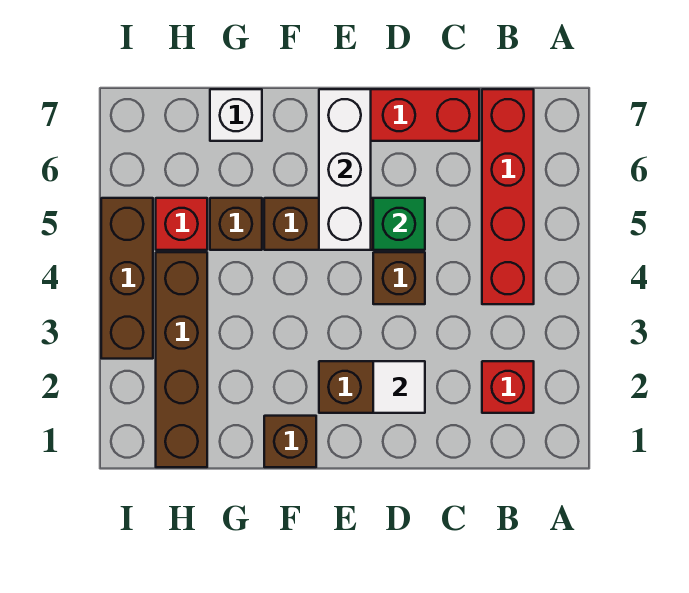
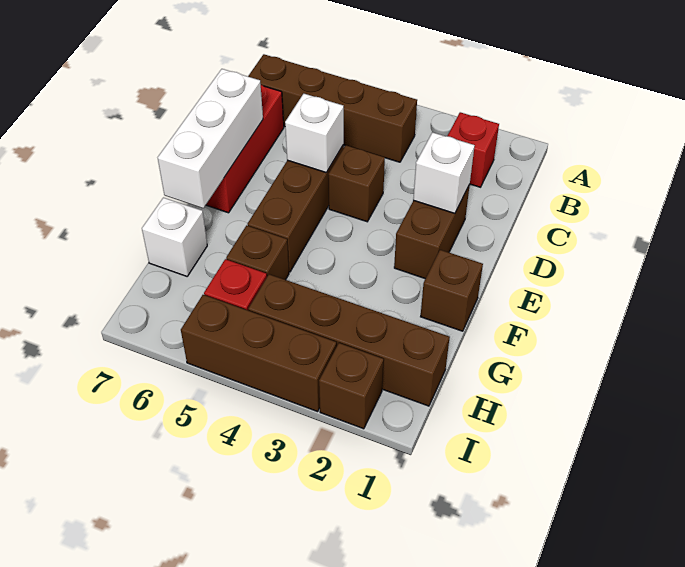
red brick B4:B7 level 1 -> brown brick B4:B7 level 1
white tile D2 level 2 -> white brick D2 level 2
green brick D5 level 2 -> white brick D5 level 2
white brick E5:E7 level 2 -> white brick D7:F7 level 2
none -> brown brick I2 level 1

